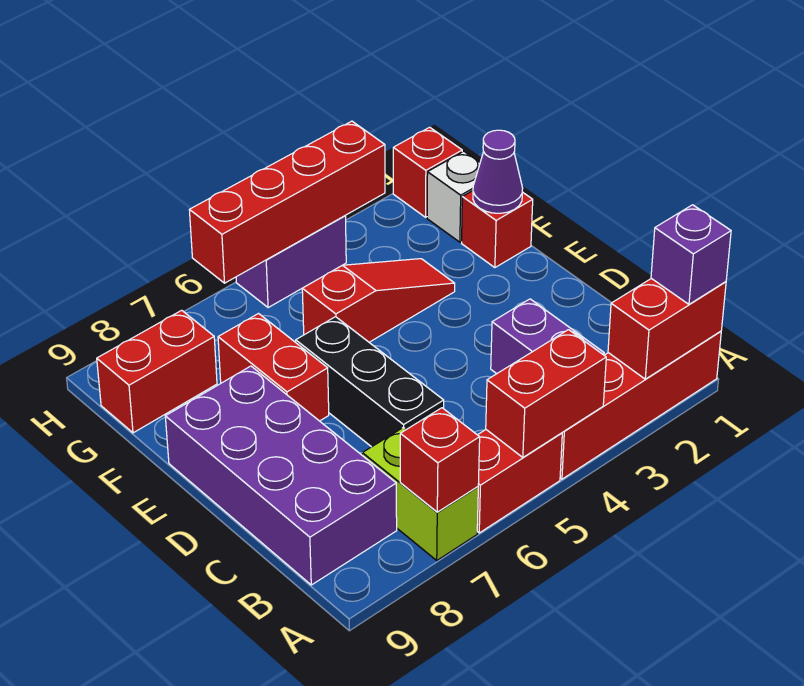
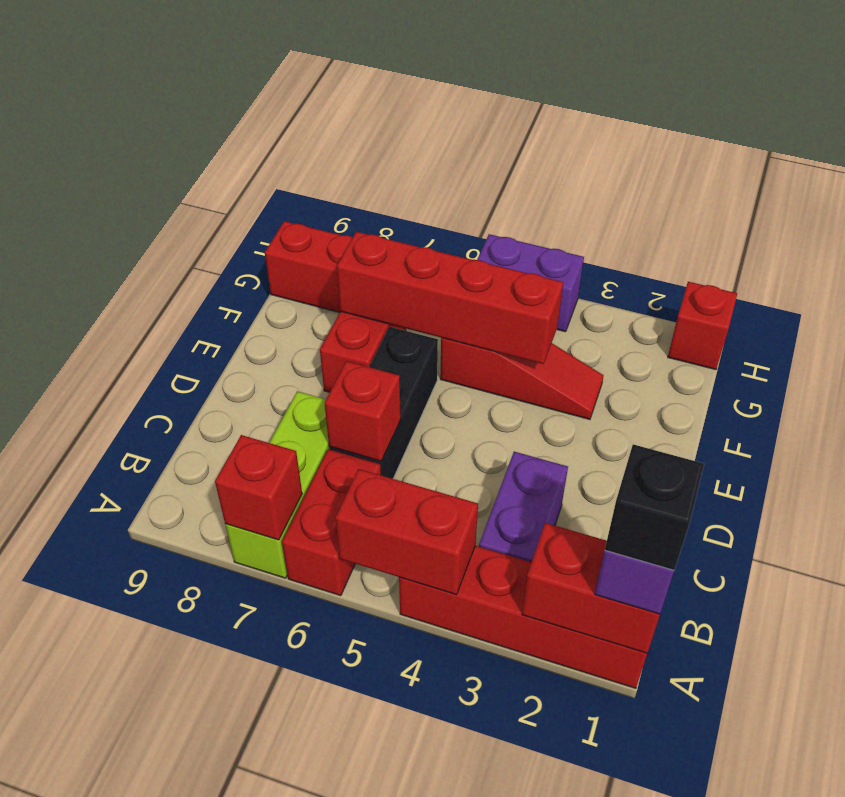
none -> black brick A1 level 4
red brick A5:A6 level 1 -> red brick A6:B6 level 1
lime brick A7:B7 level 1 -> lime brick A7:C7 level 1
purple brick B8:E9 level 1 -> none
red brick F1 level 1 -> red brick C6 level 2
purple cone F1 level 2 -> none
white brick G1 level 1 -> none
red brick H3:H6 level 2 -> red brick F4:F7 level 2

